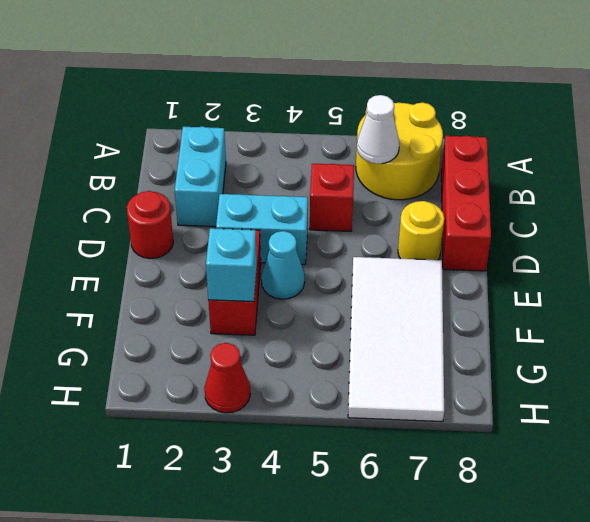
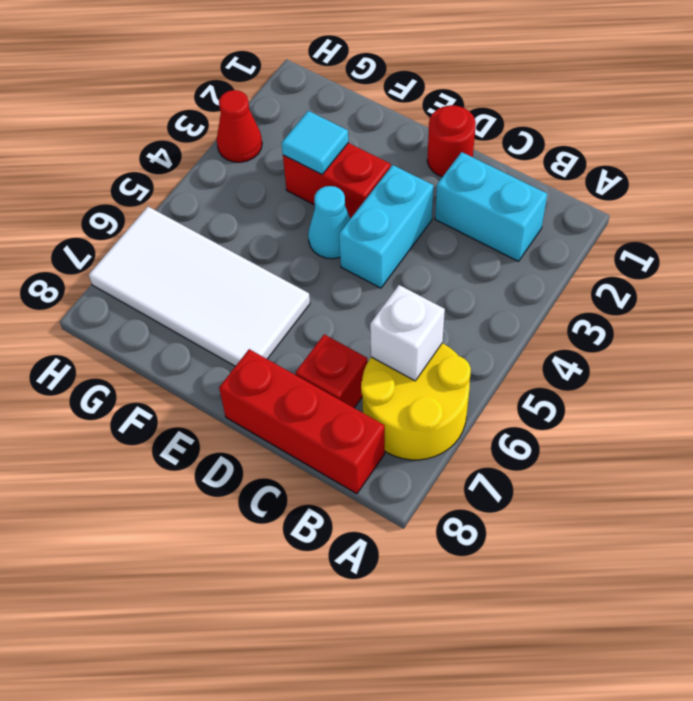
white cone B6 level 2 -> white brick B6 level 2
red brick C5 level 1 -> red brick C7 level 1
yellow round brick D7 level 1 -> none
cyan brick F3 level 2 -> cyan tile F3 level 2

